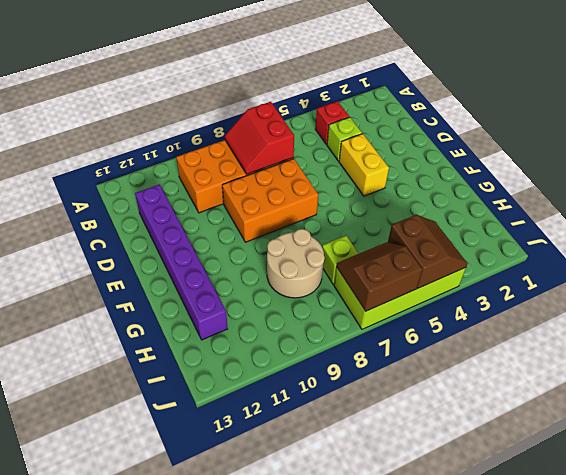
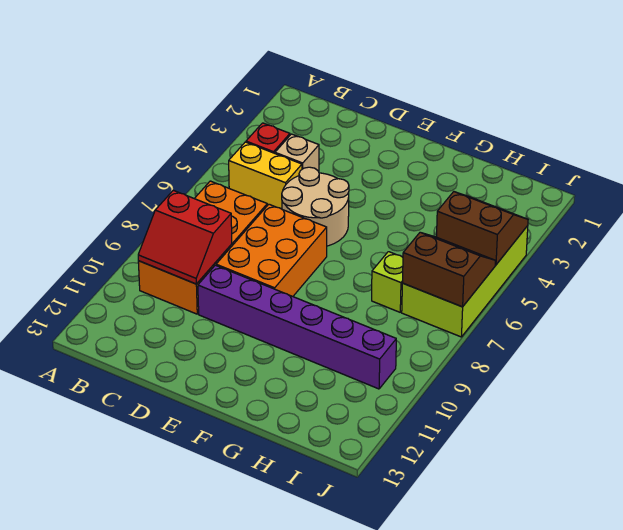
red slope B7:C8 level 2 top 7 -> red slope B9:C10 level 2 top 9
lime brick C4 level 1 -> tan brick C4 level 1
purple brick C12:H12 level 1 -> purple brick D10:I10 level 1
yellow brick D4:E4 level 1 -> yellow brick B5:C5 level 1
tan round brick G8:H9 level 1 -> tan round brick D5:E6 level 1
brown slope I6:J7 level 2 top J -> brown slope I6:J7 level 2 top 7

